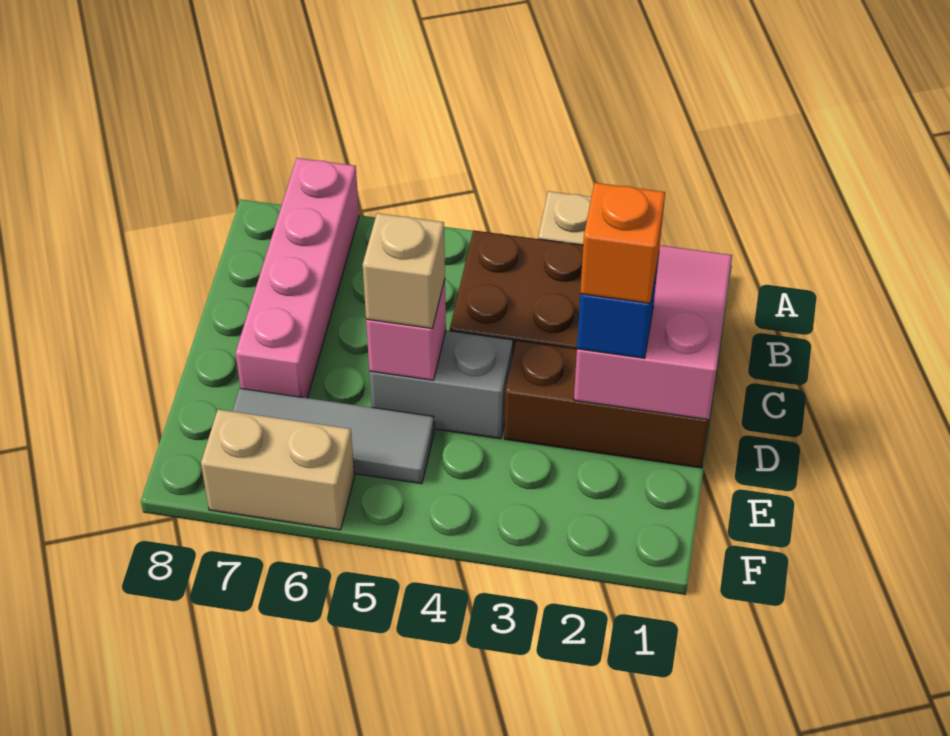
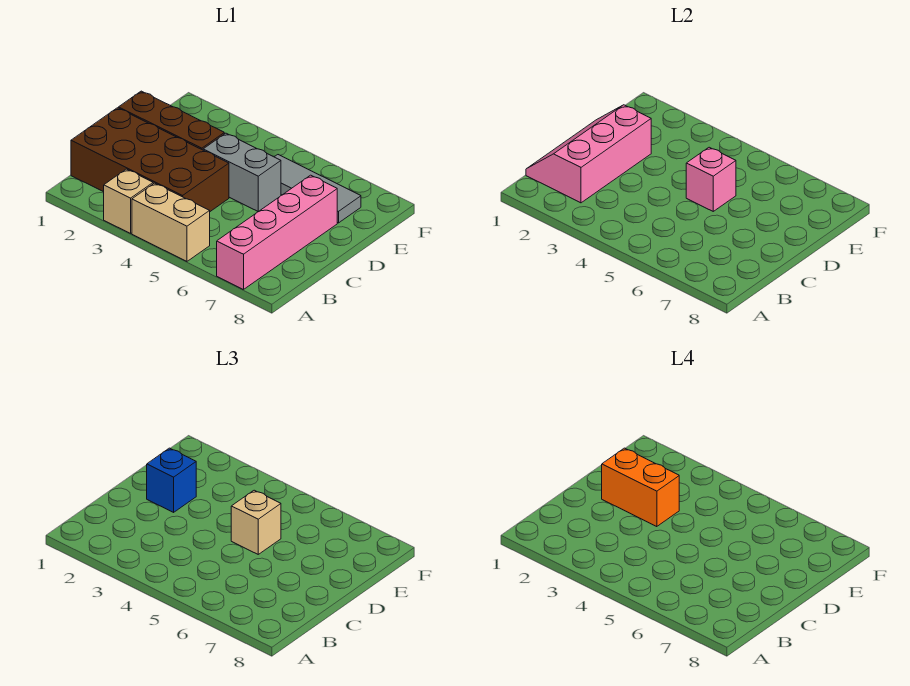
pink slope B1:D2 level 2 top D -> pink slope B1:D2 level 2 top 2
orange brick D2 level 4 -> orange brick D2:D3 level 4
tan brick F6:F7 level 1 -> tan brick A4:A5 level 1

